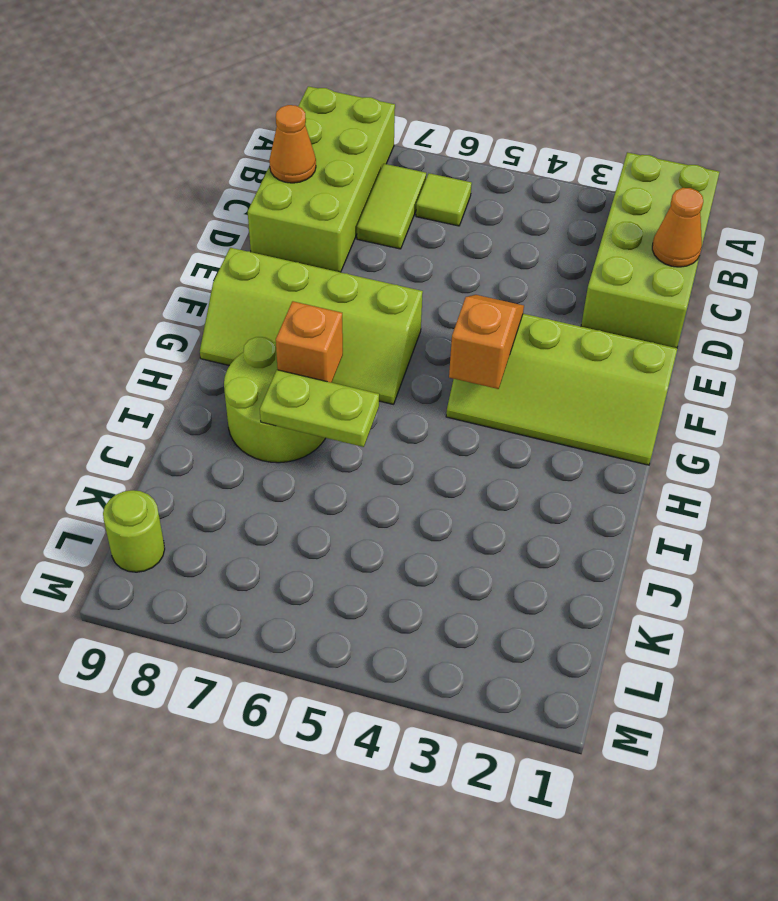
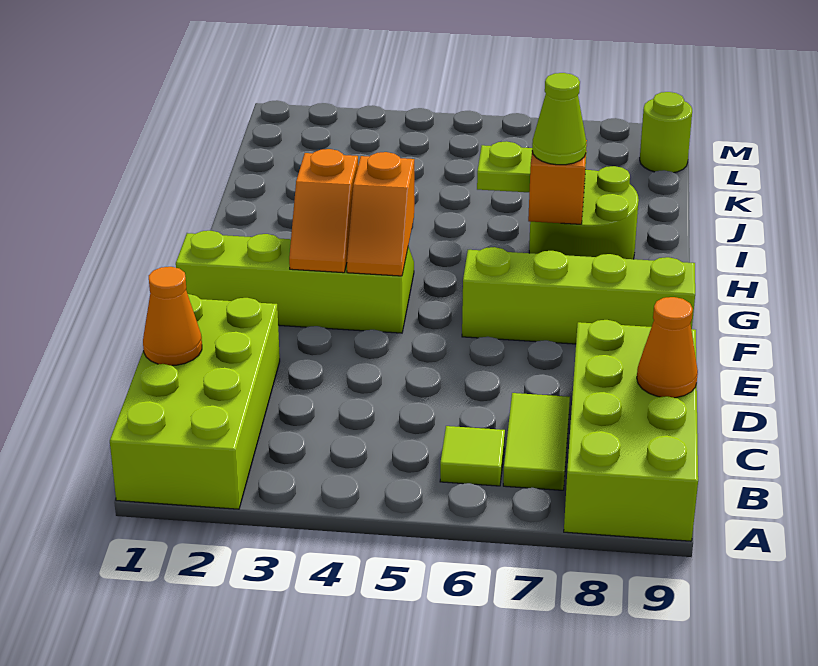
none -> orange slope F3:G3 level 2 top G
none -> lime cone H7 level 3

